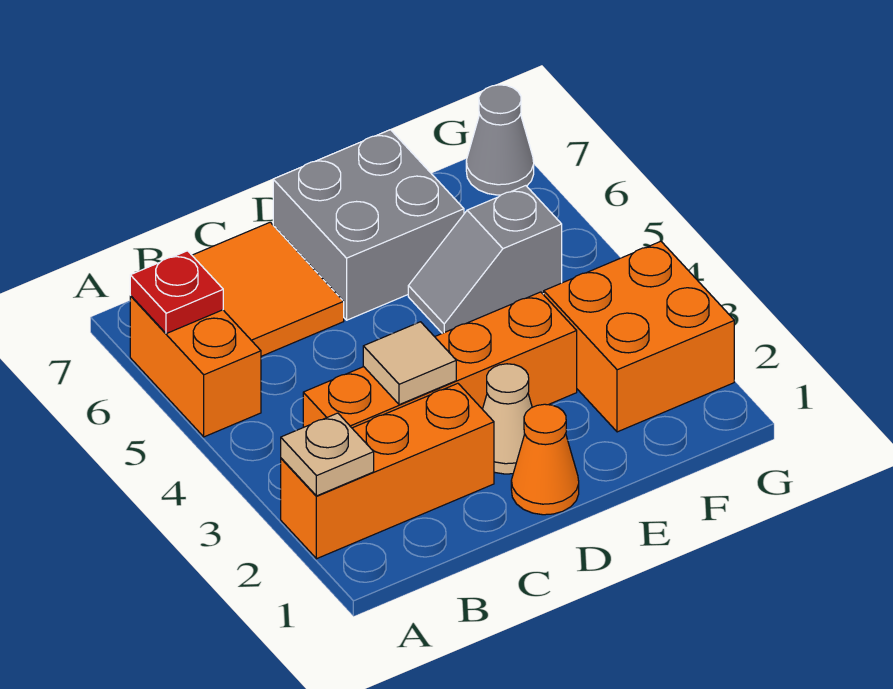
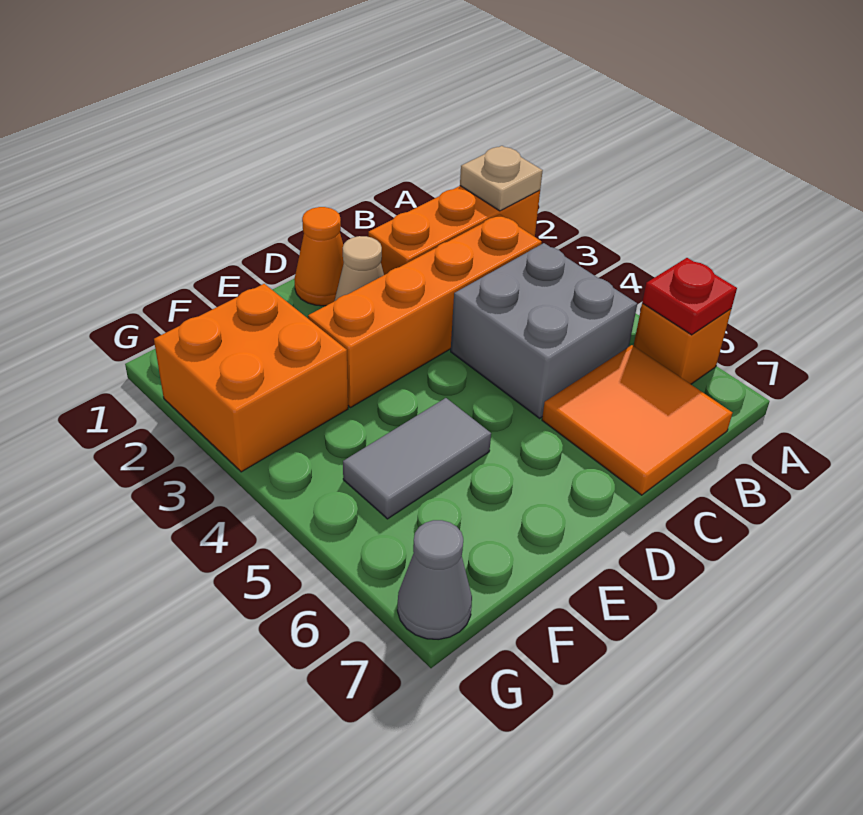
orange brick A5:A6 level 1 -> orange brick A6 level 1
tan tile C3 level 2 -> none
grey brick D6:E7 level 1 -> grey brick B4:C5 level 1
grey slope E5:F5 level 1 top F -> grey tile E5:F5 level 1

